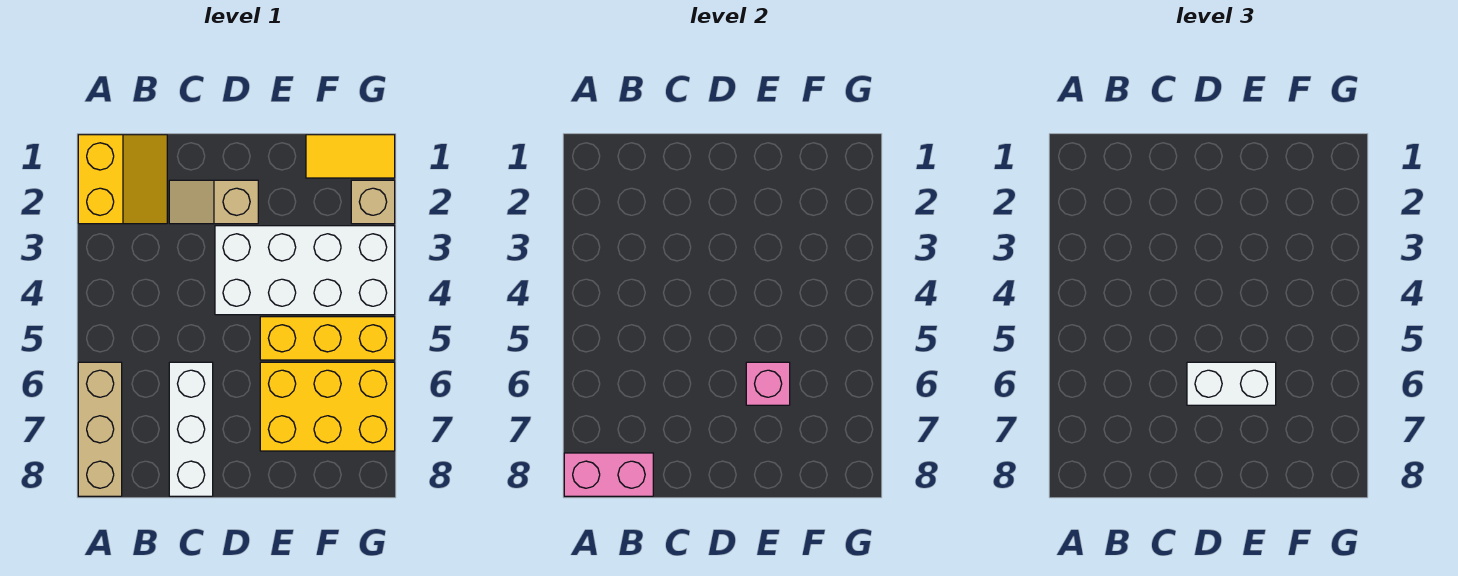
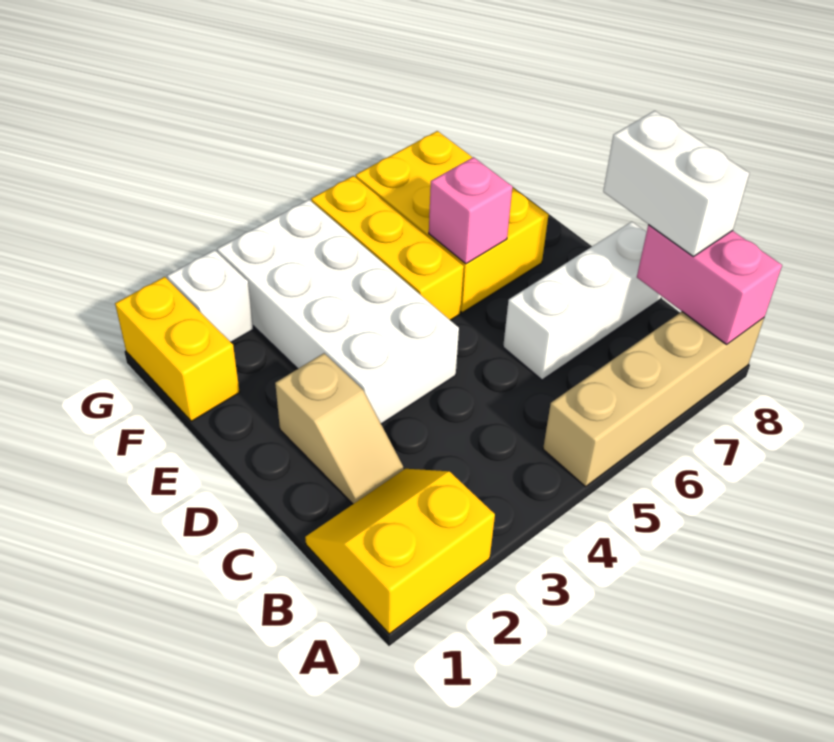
tan brick A6:A8 level 1 -> tan brick A5:A8 level 1
white brick D6:E6 level 3 -> white brick B8:C8 level 3
yellow tile F1:G1 level 1 -> yellow brick F1:G1 level 1
tan brick G2 level 1 -> white brick G2 level 1

